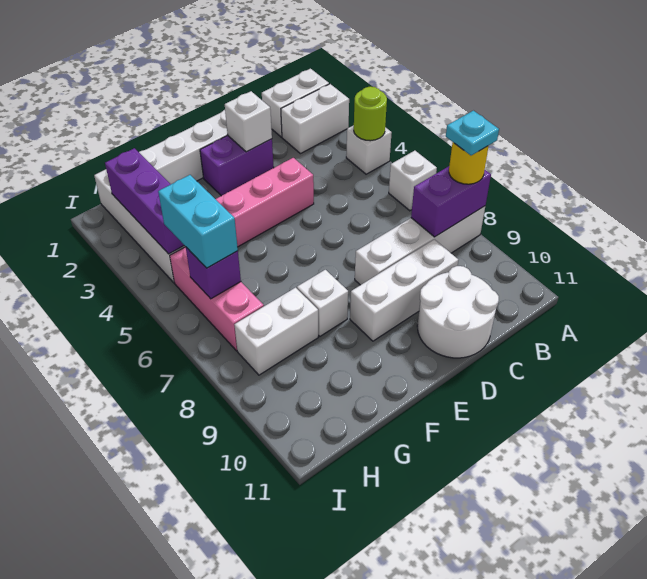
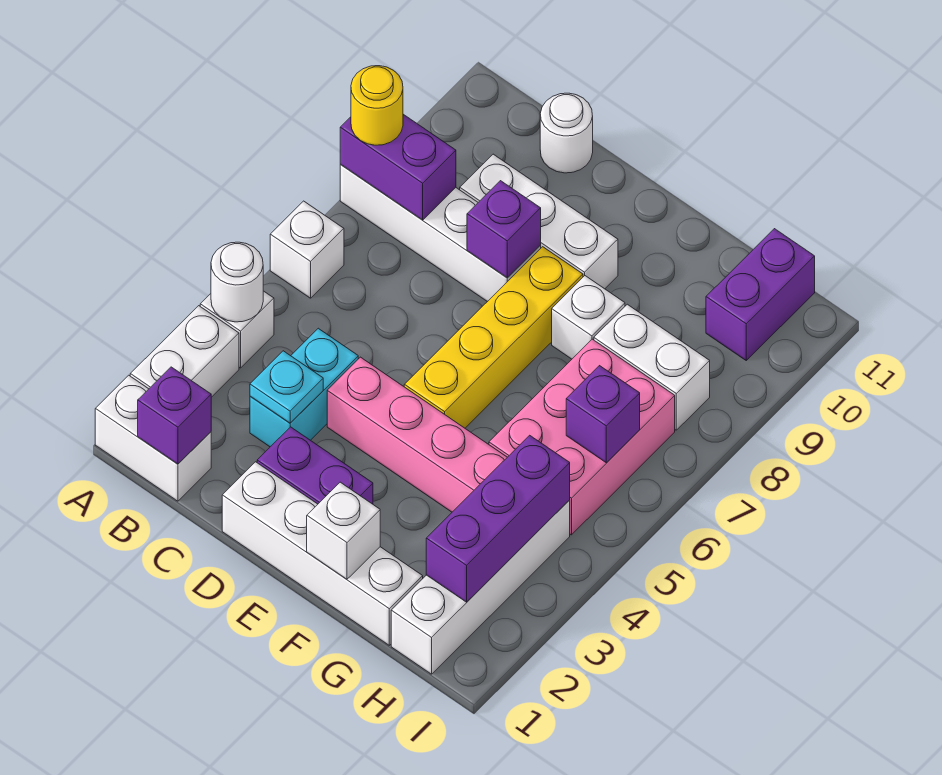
white brick A2:B2 level 1 -> white brick A2:A3 level 1
lime round brick A4 level 2 -> white round brick A4 level 2
cyan plate A8 level 4 -> cyan plate C3 level 2
none -> purple brick B1 level 2
white round brick C10:D11 level 1 -> white round brick C11 level 1
white brick D2 level 2 -> white brick F1 level 2
none -> purple brick D8 level 2
none -> yellow brick E5:E8 level 1
pink brick H5:H7 level 1 -> pink brick G5:H7 level 1
cyan brick H5:H6 level 3 -> cyan brick C3:C4 level 1
none -> purple brick H10:H11 level 1

